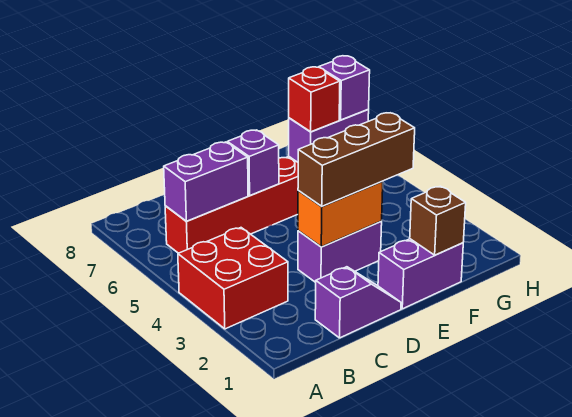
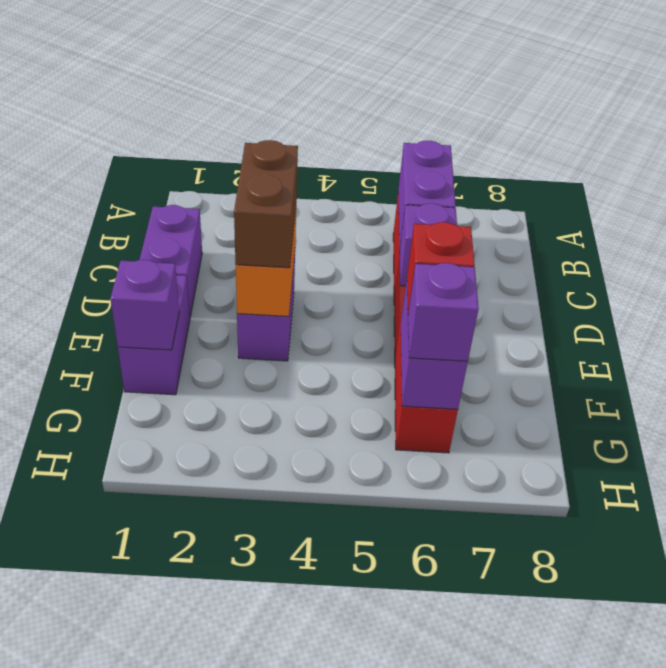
red brick A3:B4 level 1 -> none
purple slope C1:D1 level 1 top C -> purple brick C1:D1 level 1
brown brick D3:F3 level 3 -> brown brick D3:E3 level 3
brown brick F1 level 2 -> purple brick F1 level 2

